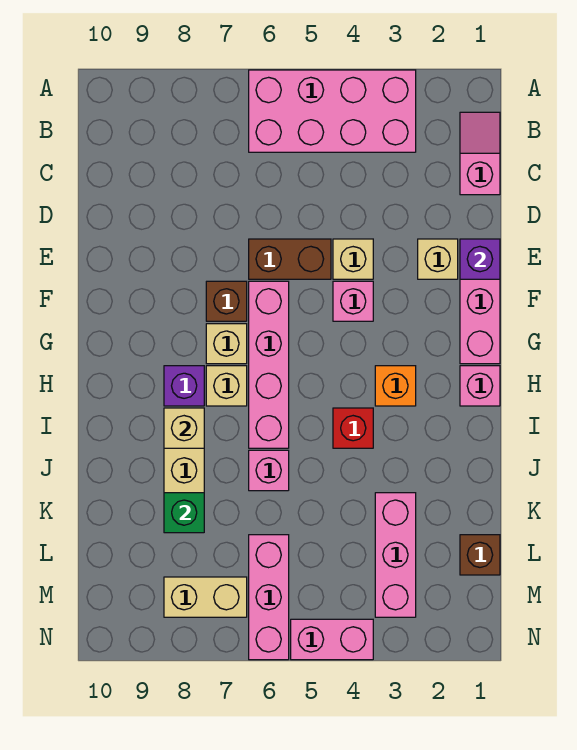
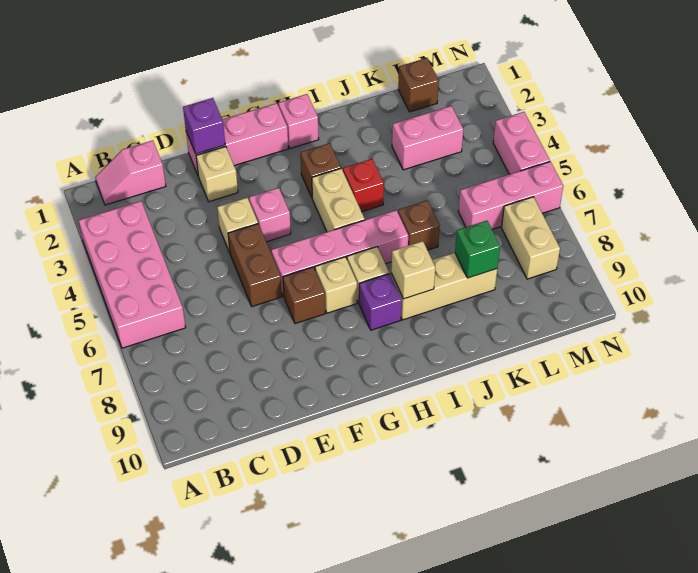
orange brick H3 level 1 -> brown brick H3 level 1
none -> tan brick H4:H5 level 1
pink brick J6 level 1 -> brown brick J6 level 1
pink brick K3:M3 level 1 -> pink brick K3:L3 level 1

